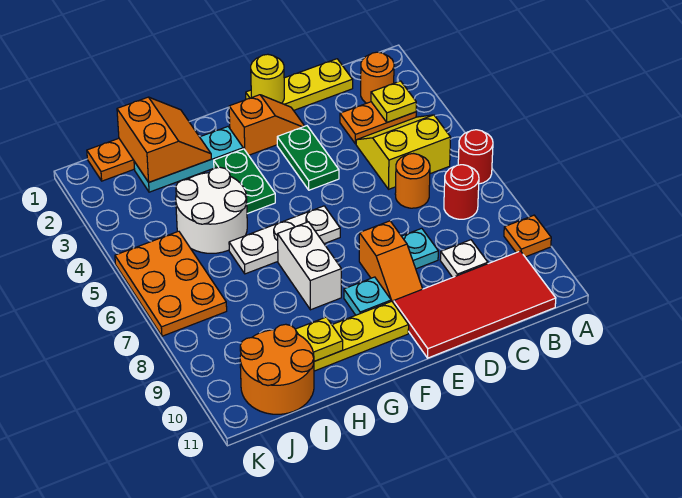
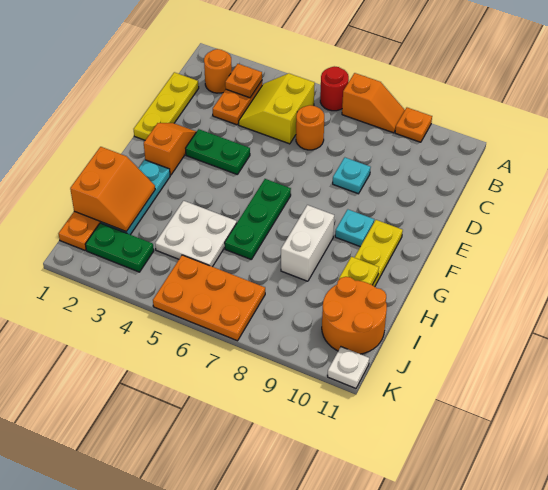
yellow plate B3 level 2 -> orange plate B3 level 2
red round brick B7 level 1 -> none
red tile B10:E11 level 1 -> none
white plate C9 level 1 -> white plate K11 level 1
yellow round brick E1 level 2 -> none
orange slope E8:E9 level 1 top 8 -> orange slope A7:A8 level 1 top 7
white plate F6:H6 level 1 -> green plate F6:H6 level 1
green plate G3:G4 level 1 -> green plate J2:J3 level 1
white brick G7:G8 level 1 -> white brick G8:H8 level 1
orange slope H1:I2 level 2 top I -> orange slope H1:I2 level 2 top 1
white round brick H4:I5 level 1 -> white plate H4:I5 level 1

